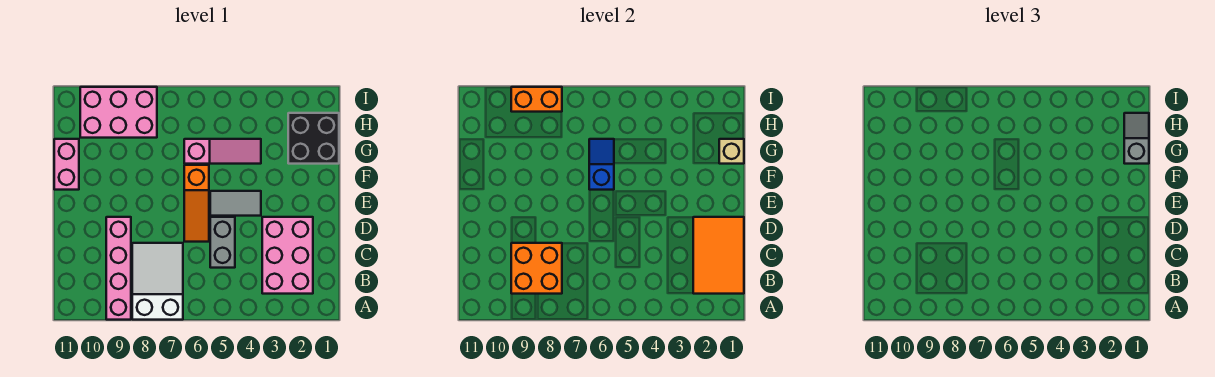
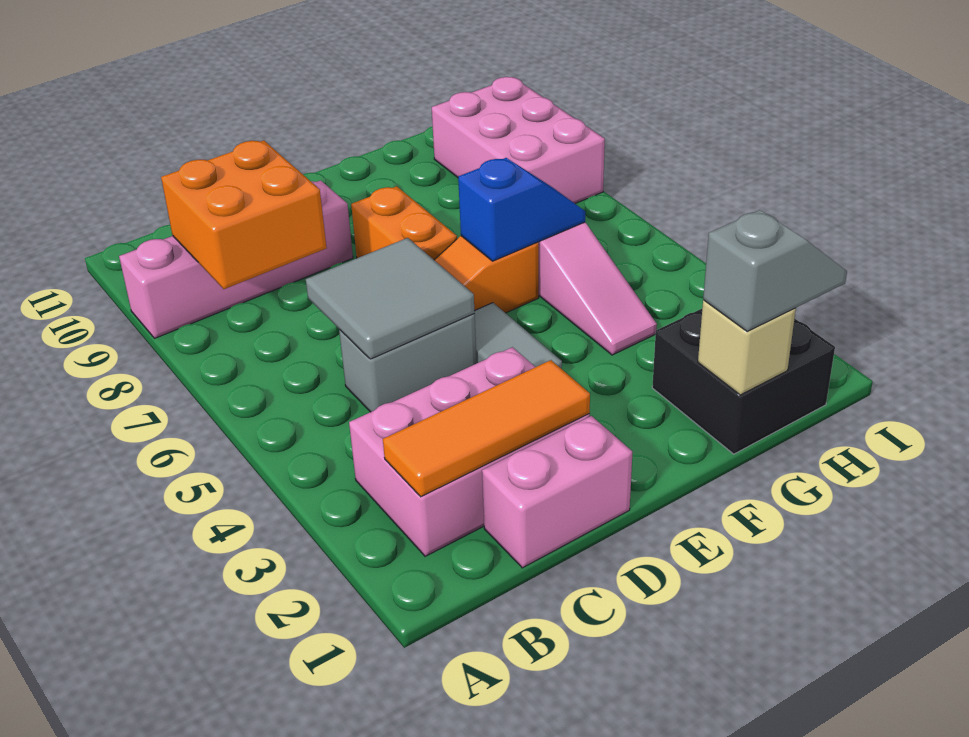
white slope A7:C8 level 1 top A -> none
orange tile B1:D2 level 2 -> orange tile B2:D2 level 2
none -> grey tile C5:D6 level 2
pink brick F11:G11 level 1 -> pink brick C1:D1 level 1
orange brick I8:I9 level 2 -> orange brick E7:E8 level 1

